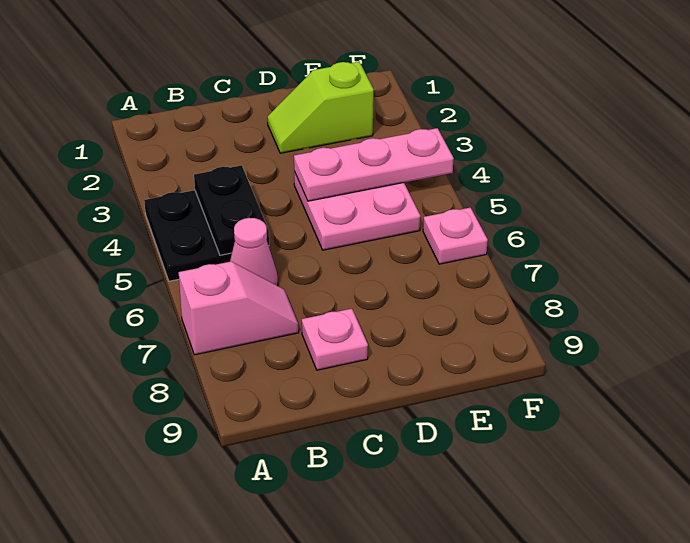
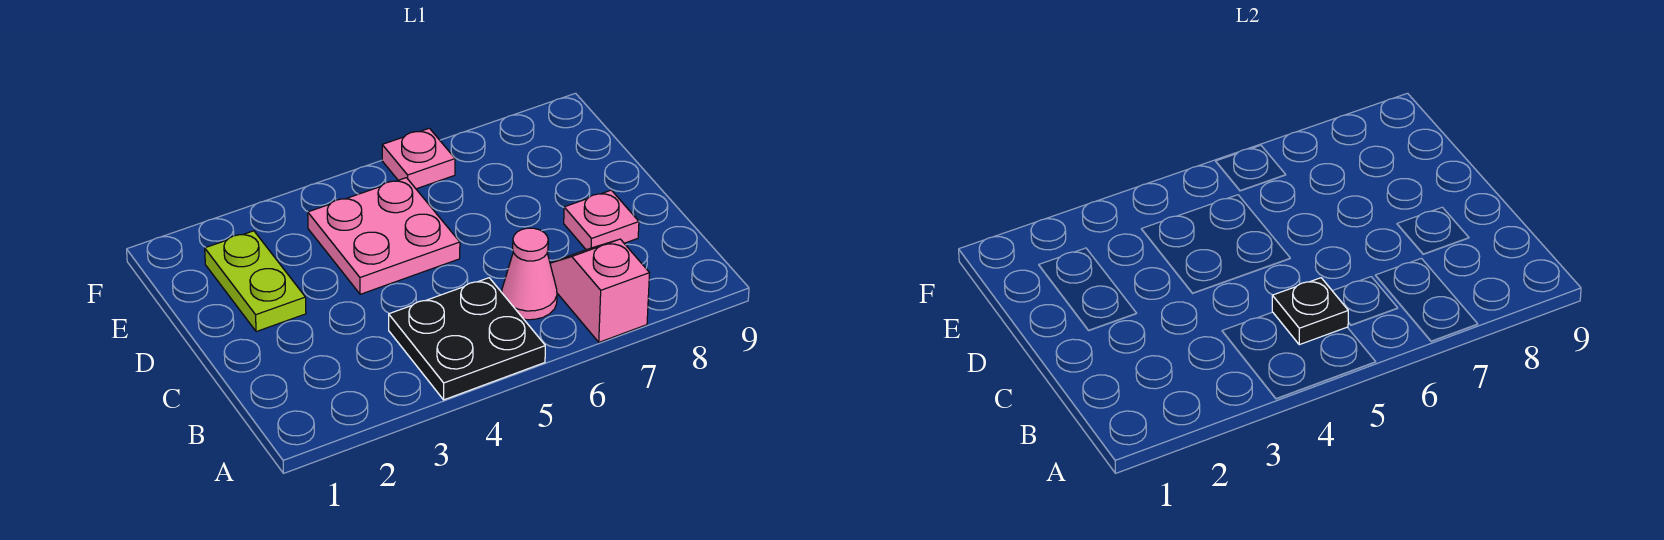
black plate B4:B5 level 2 -> black plate B5 level 2
lime slope D2:E2 level 1 top E -> lime plate D2:E2 level 1
pink plate D4:F4 level 2 -> none

